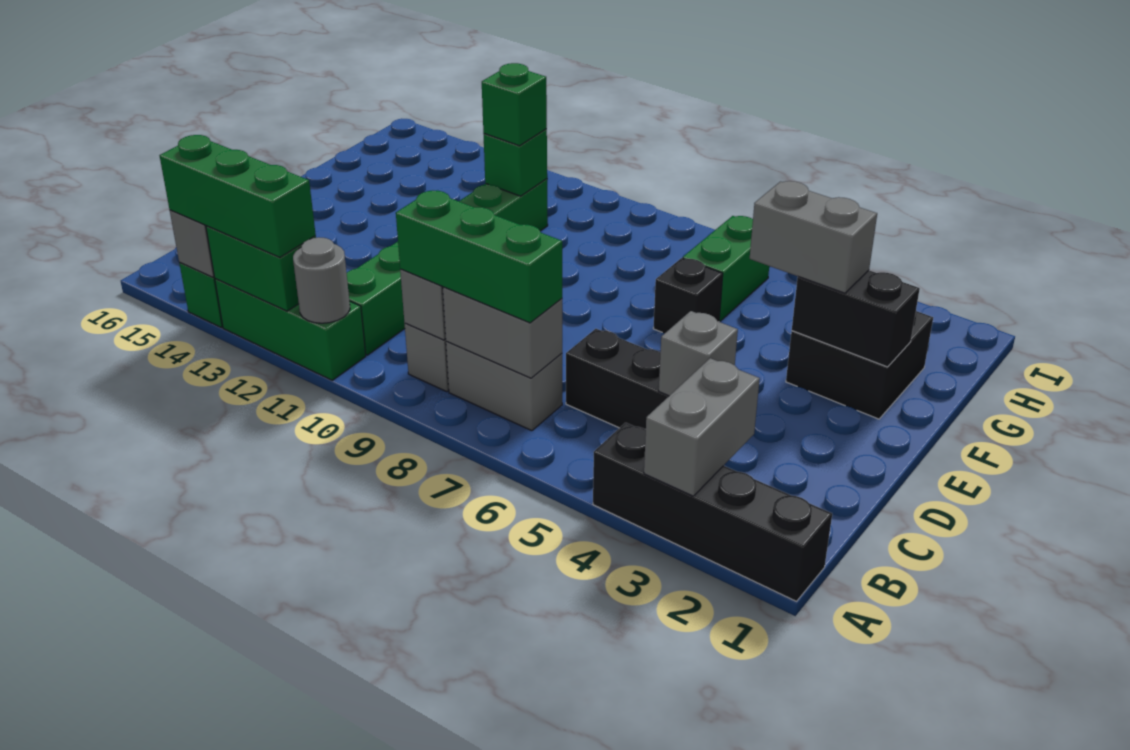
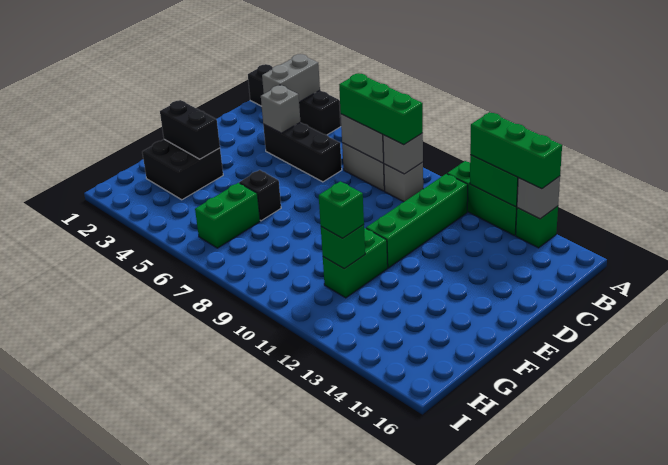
grey round brick A11 level 2 -> none
grey brick F3:F4 level 3 -> none

